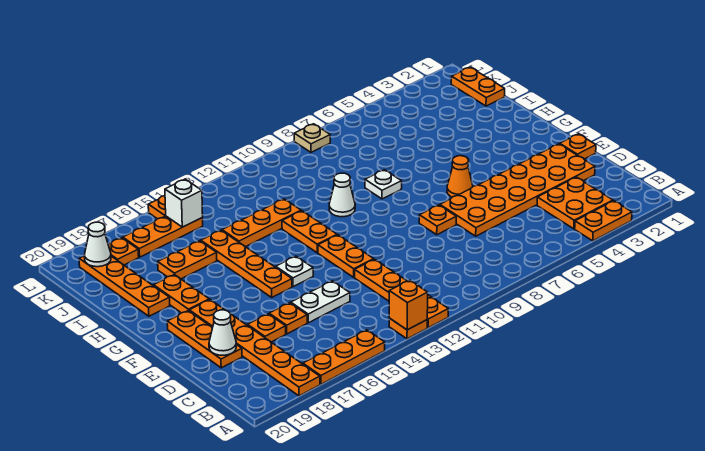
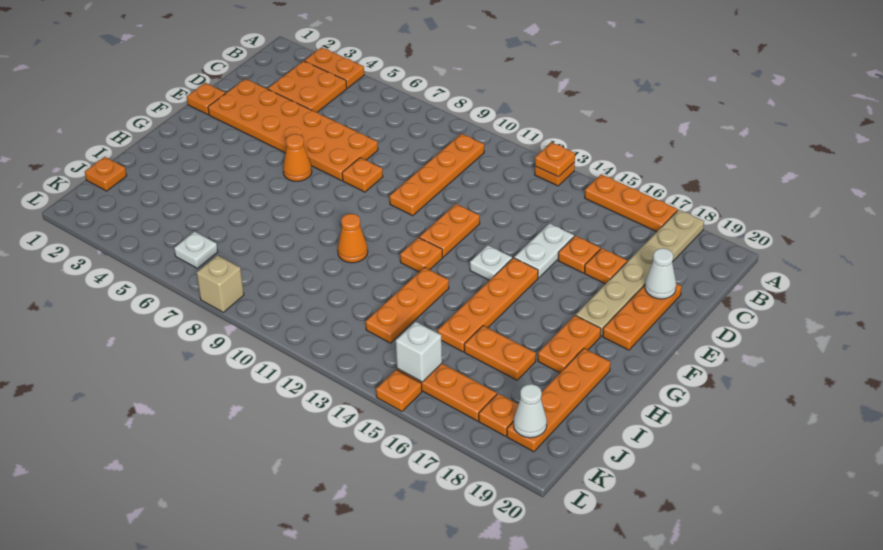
orange plate A12:D12 level 1 -> orange plate B10:E10 level 1
orange brick A13 level 2 -> orange plate A13 level 2
orange plate A18:F18 level 1 -> tan plate A18:F18 level 1
white plate D14:D15 level 1 -> white plate D15:E15 level 1
orange plate G12:H12 level 1 -> orange plate G12 level 1
white plate H8 level 1 -> white plate K6 level 1
white cone H10 level 1 -> orange cone H10 level 1
orange plate I12:I14 level 1 -> orange plate H13:J13 level 1
orange plate J1:K1 level 1 -> orange plate J1 level 1
tan plate L8 level 1 -> tan brick L8 level 1

